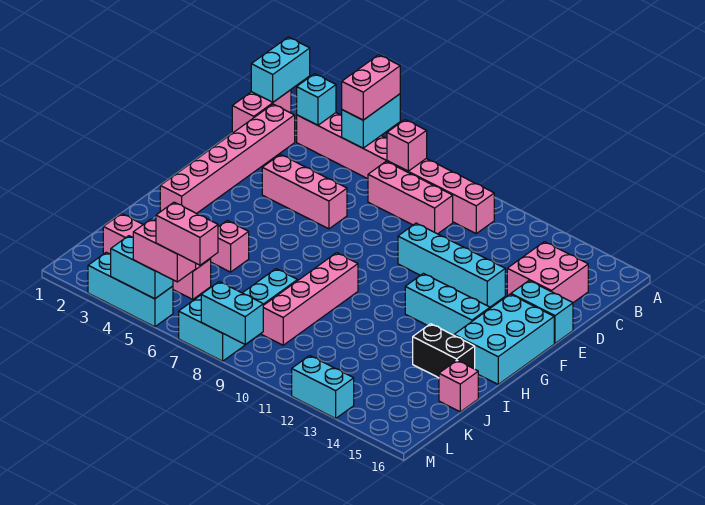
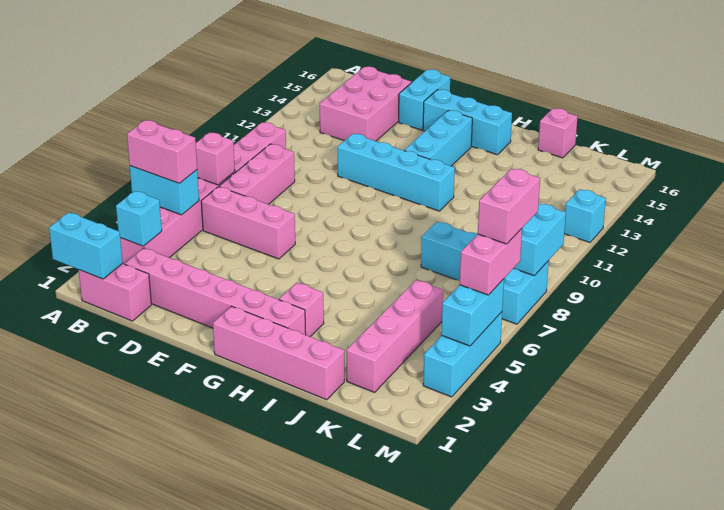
pink brick C14:D15 level 1 -> pink brick C13:D15 level 1
pink brick E4:E6 level 1 -> pink brick C6:E6 level 1
cyan brick E10:E13 level 1 -> cyan brick E11:H11 level 1
cyan brick F15:H16 level 1 -> cyan brick F15:H15 level 1
pink brick H9:K9 level 1 -> pink brick G1:J1 level 1
pink brick I5 level 1 -> pink brick H3 level 1
black brick I14:I15 level 1 -> none
cyan brick M12:M13 level 1 -> cyan brick M12 level 1

